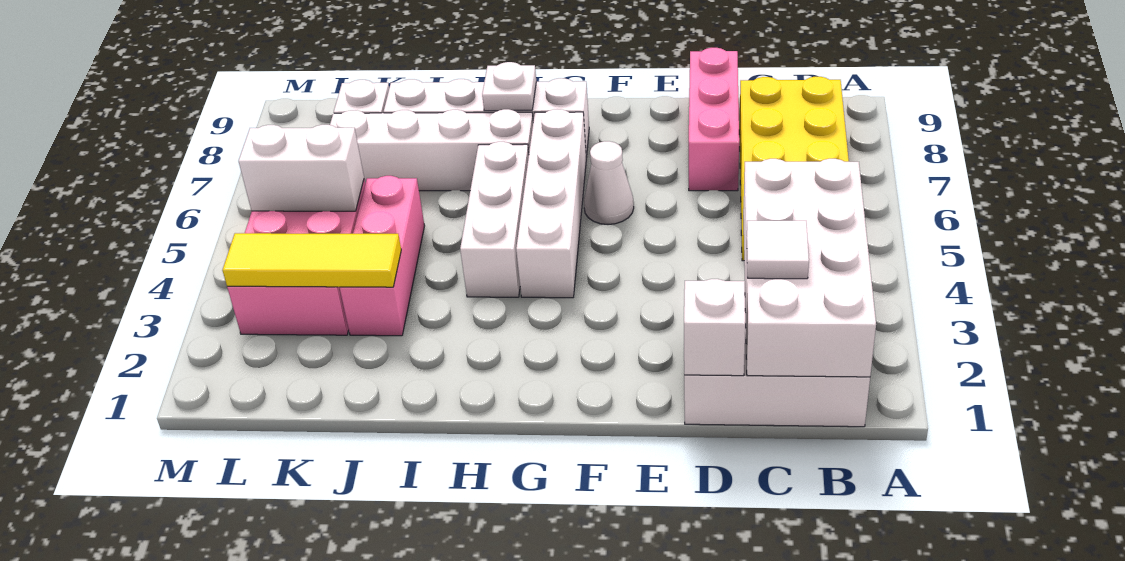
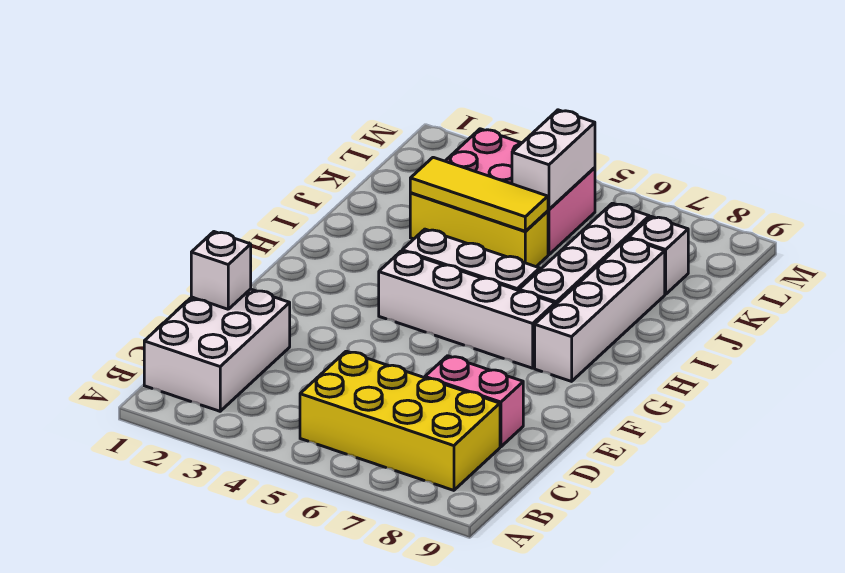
white brick B1:C4 level 2 -> none
white tile C2 level 3 -> none
pink brick D7:D9 level 1 -> pink brick D7:D8 level 1
white cone F6 level 1 -> none
white plate H8 level 2 -> none
pink brick J3:J5 level 1 -> yellow brick J3:J5 level 1
yellow tile J3:L3 level 2 -> yellow tile J3:J5 level 2

